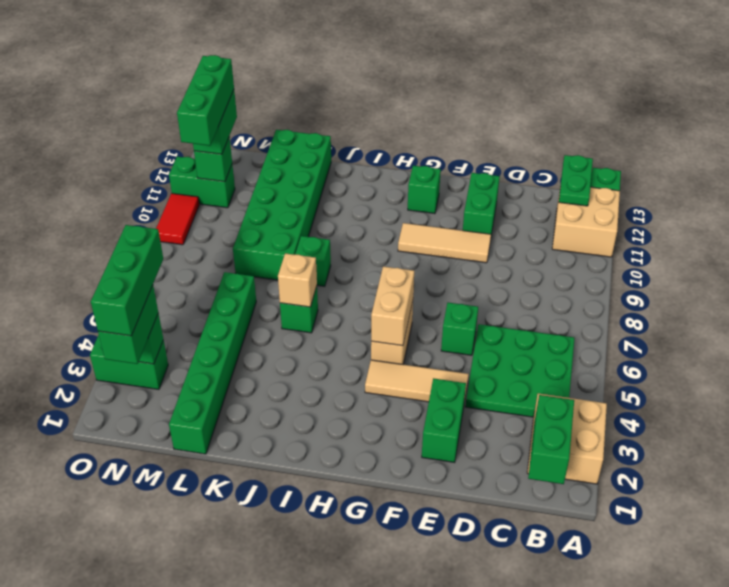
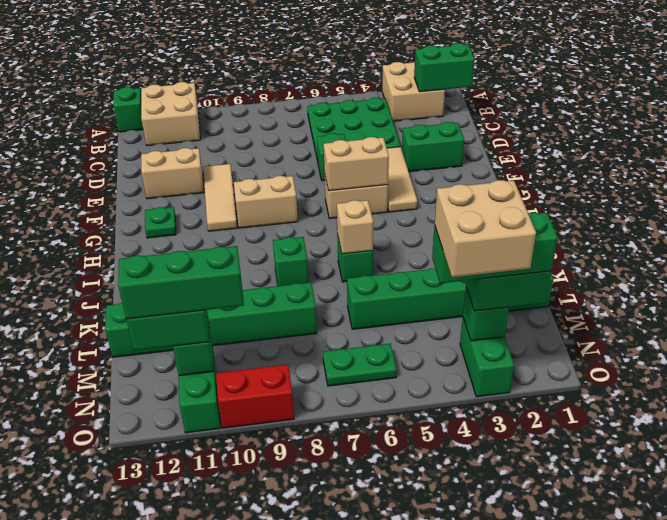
green plate B12:B13 level 2 -> green plate N6:N7 level 1
green brick E11:E12 level 1 -> tan brick E11:E12 level 1
none -> tan brick G8:G9 level 1
green brick G12 level 1 -> green plate G12 level 1
green brick K8:L13 level 1 -> green brick L8:L13 level 1
none -> tan brick N3:O4 level 5
red tile O9:O10 level 1 -> red brick O9:O10 level 1

